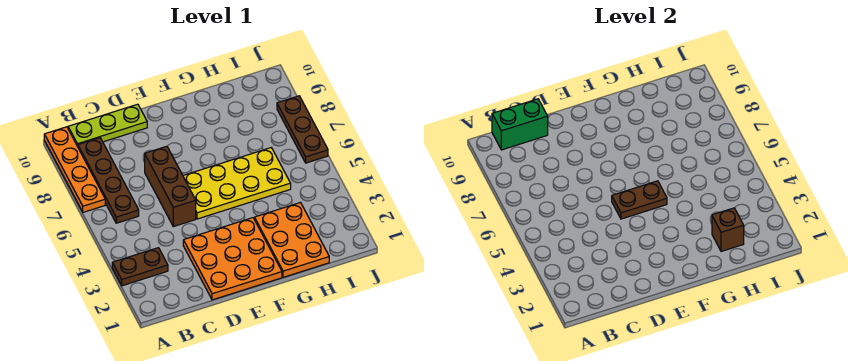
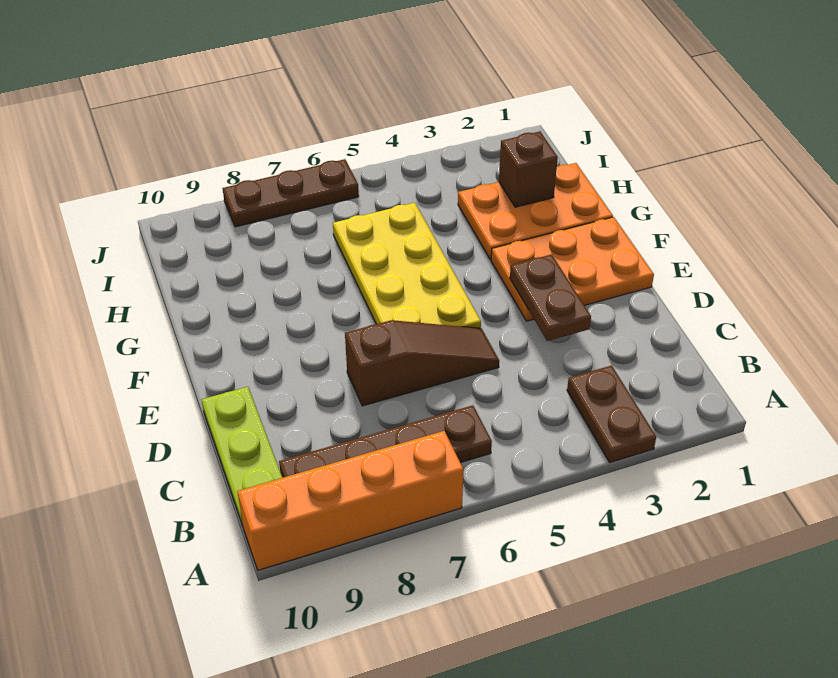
orange plate A7:A10 level 1 -> orange brick A7:A10 level 1
green brick B10:C10 level 2 -> none
orange plate D1:F3 level 1 -> orange plate E1:F3 level 1
brown brick D5:D7 level 1 -> brown slope D5:D7 level 1 top 7
brown plate E5:F5 level 2 -> brown plate D3:E3 level 2

